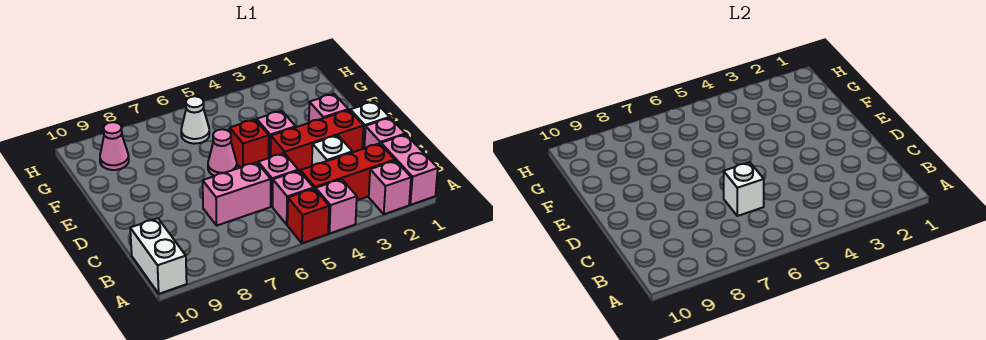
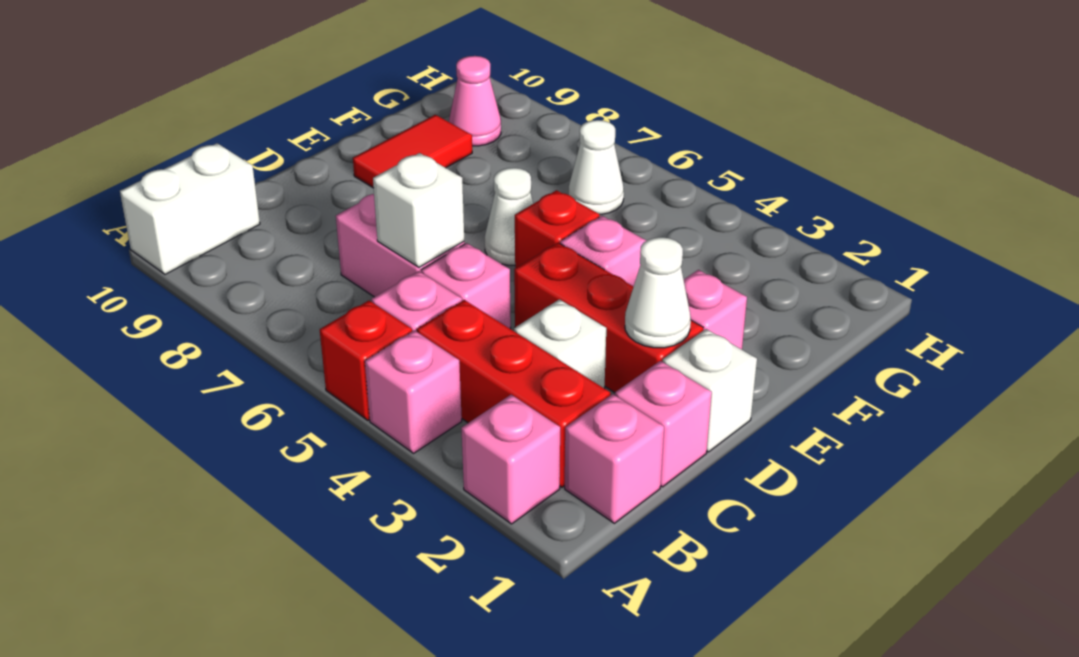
pink brick A1:B1 level 1 -> pink brick B1 level 1
none -> white cone D2 level 2
pink cone E6 level 1 -> white cone E6 level 1
none -> red tile E9:F9 level 1

